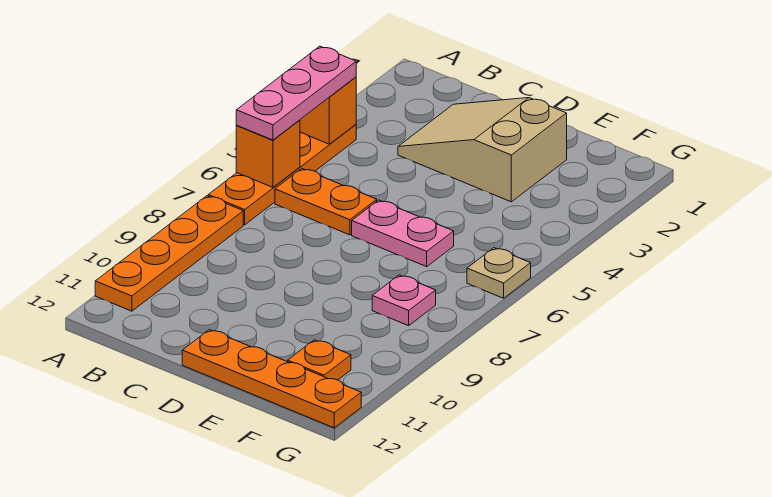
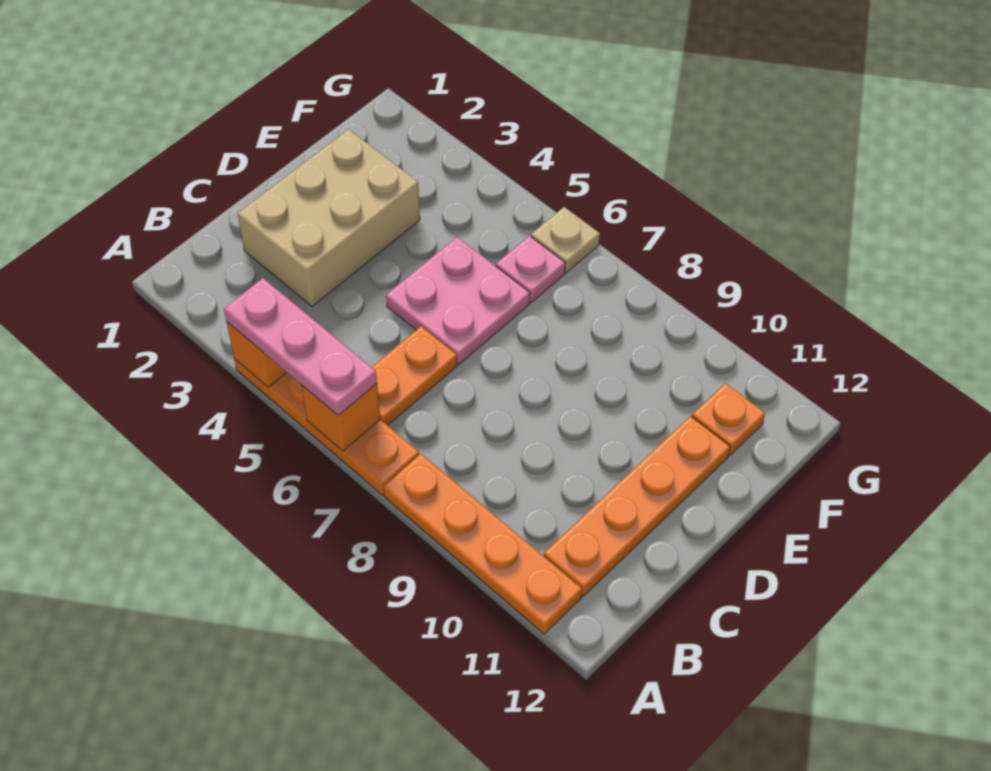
tan slope C2:E3 level 1 top E -> tan brick C2:E3 level 1
pink plate D6:E6 level 1 -> pink plate D5:E6 level 1
orange plate D12:G12 level 1 -> orange plate B11:E11 level 1
pink plate F8 level 1 -> pink plate F6 level 1

